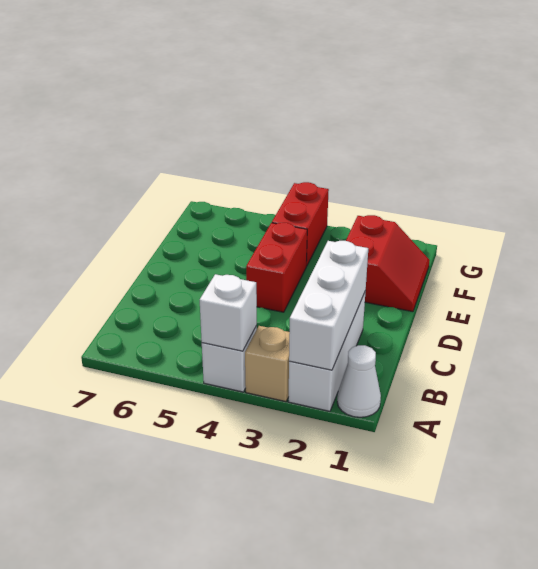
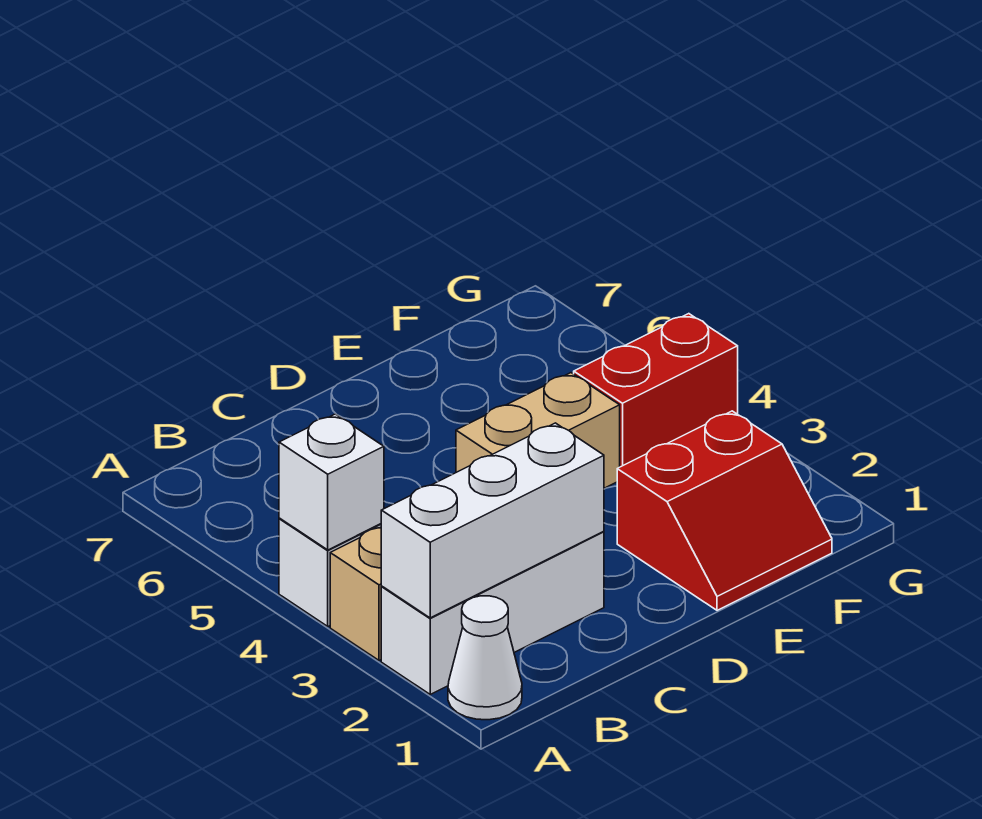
red brick D4:E4 level 1 -> tan brick D4:E4 level 1

